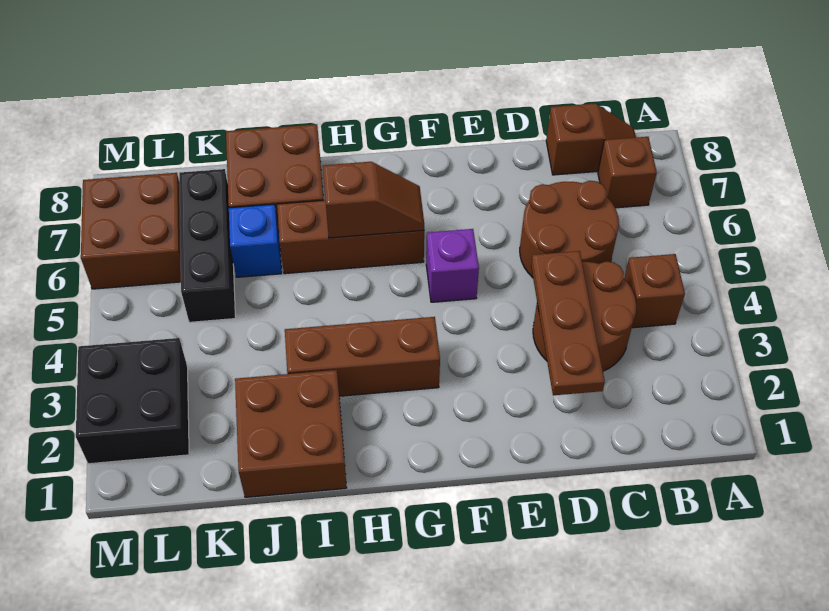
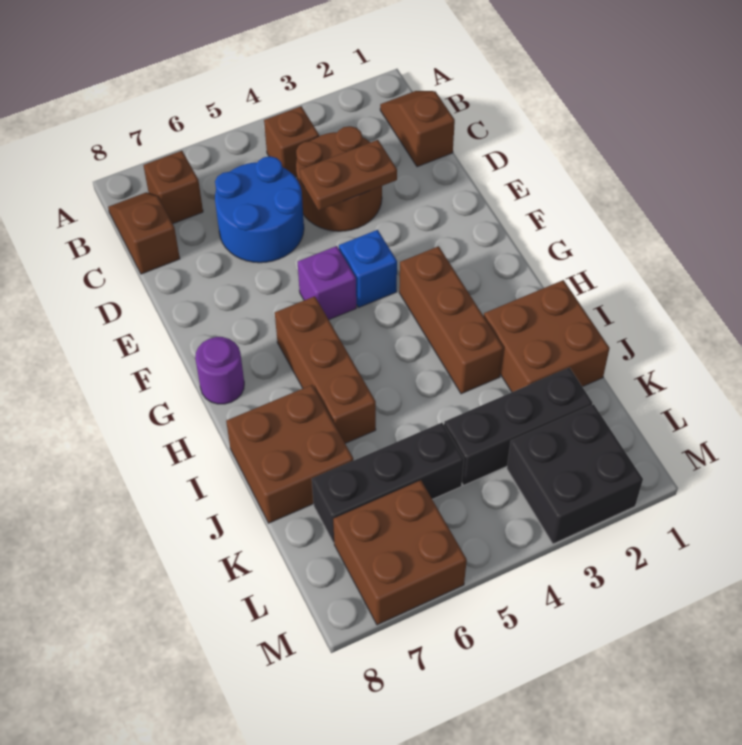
brown round brick C5:D6 level 1 -> blue round brick C5:D6 level 1
brown plate D2:D4 level 2 -> brown plate D3:D4 level 2
brown slope G6:H6 level 2 top H -> brown slope B1:C1 level 1 top C
none -> purple round brick G8 level 1
blue brick J6 level 1 -> blue brick F4 level 1
none -> black brick K2:K4 level 1

